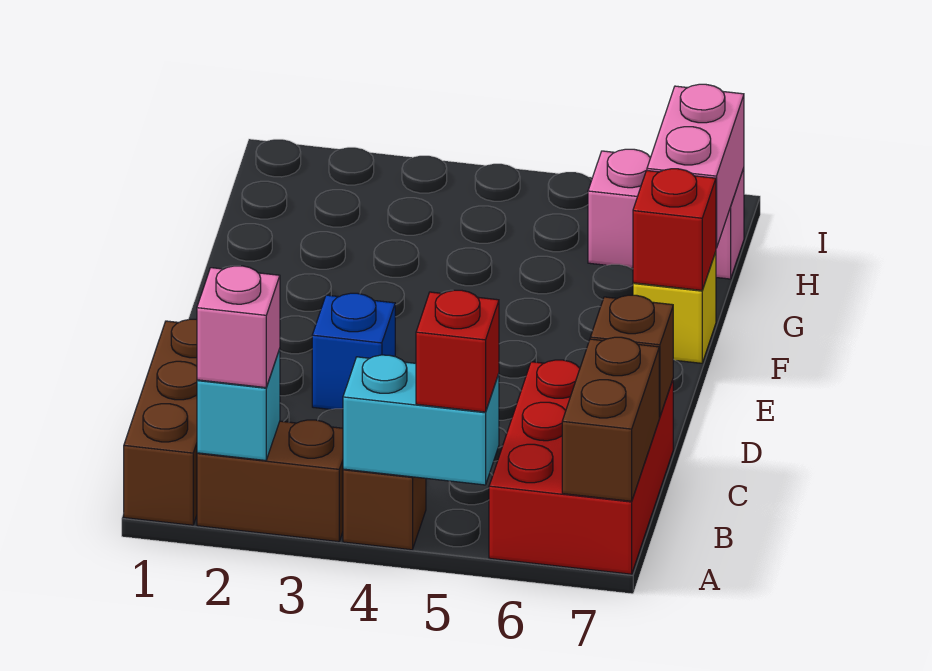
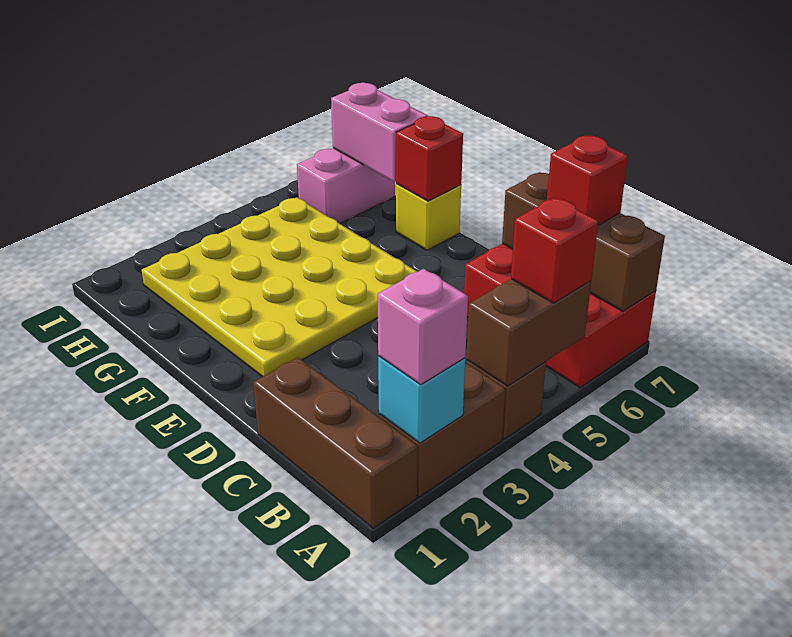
cyan brick A4:A5 level 2 -> brown brick A4:A5 level 2
none -> red brick B7 level 3
blue brick D3 level 1 -> none
none -> yellow plate E2:H5 level 1

